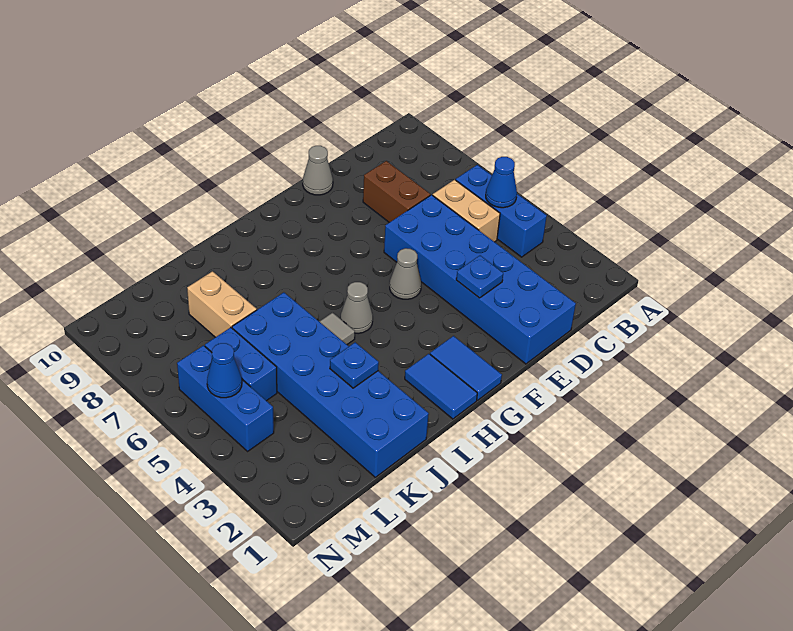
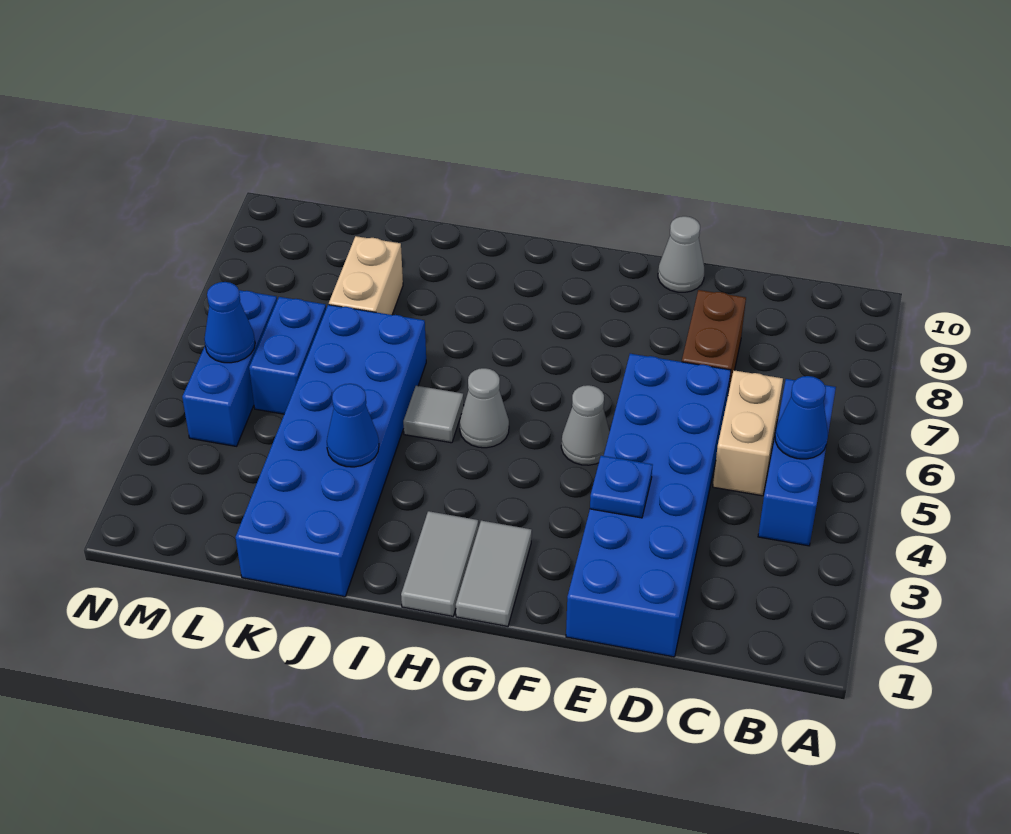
blue tile G1:G2 level 1 -> grey tile G1:G2 level 1
blue tile H1:H2 level 1 -> grey tile H1:H2 level 1
blue plate J3 level 2 -> blue cone J3 level 2

